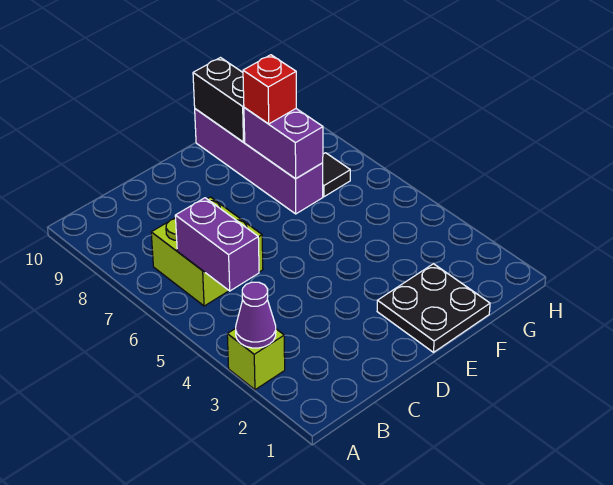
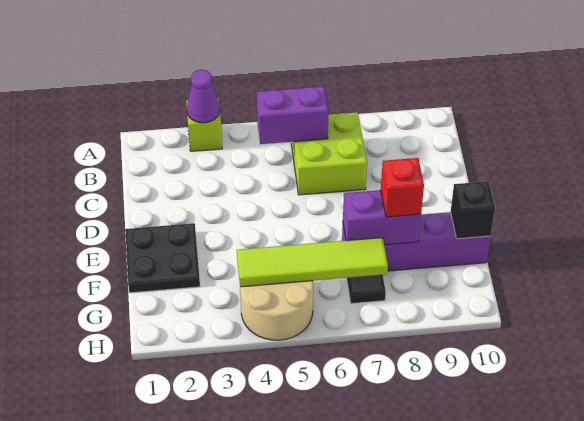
black brick F9:F10 level 2 -> black brick F10 level 2
none -> tan round brick G4:H5 level 1
none -> lime tile G4:G7 level 2

